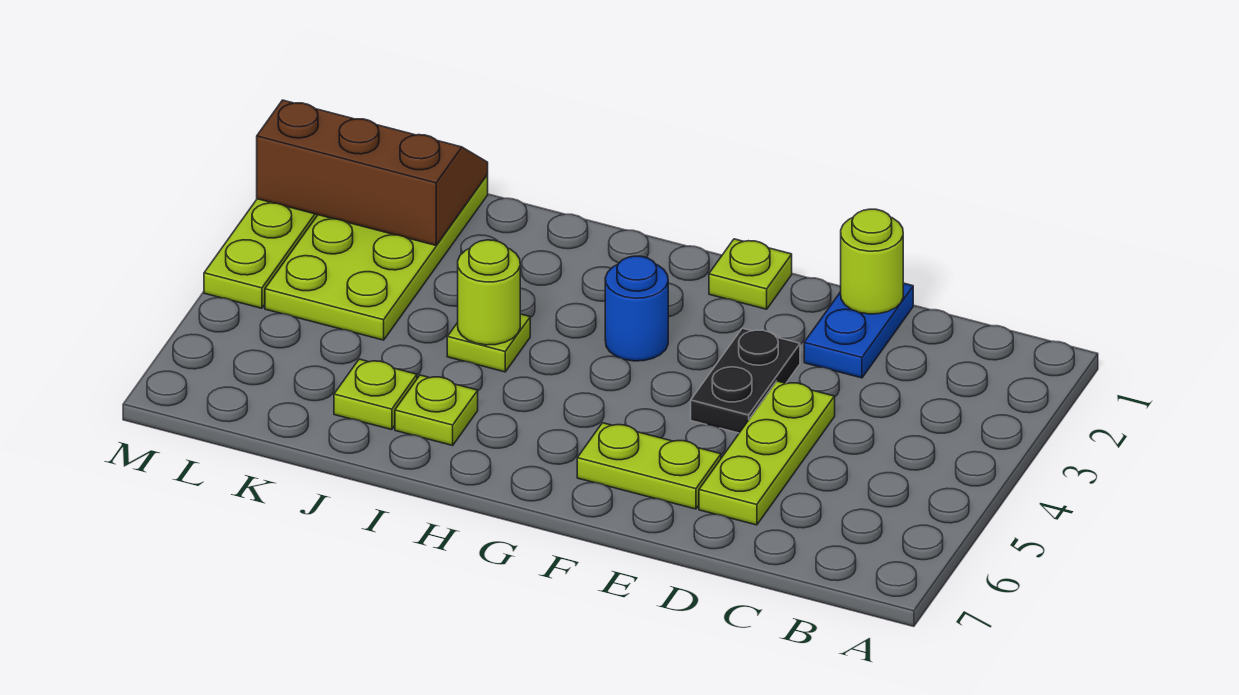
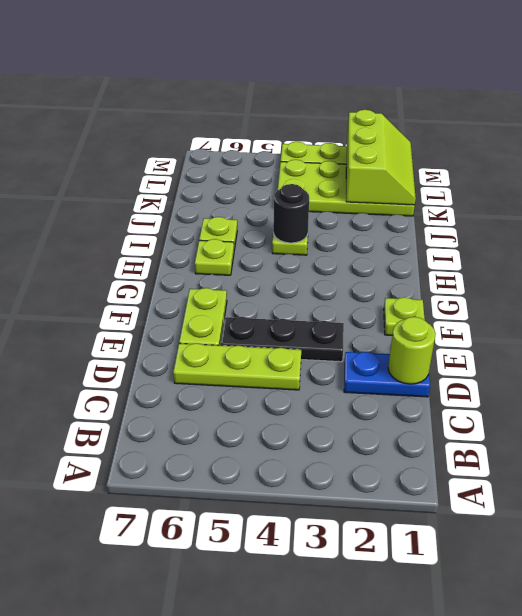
black plate E3:E4 level 1 -> black plate E3:E5 level 1
blue round brick G3 level 1 -> none
lime round brick I4 level 2 -> black round brick I4 level 2
lime plate J6 level 1 -> lime plate H6 level 1
brown slope K1:M2 level 2 top 2 -> lime slope K1:M2 level 2 top 2

